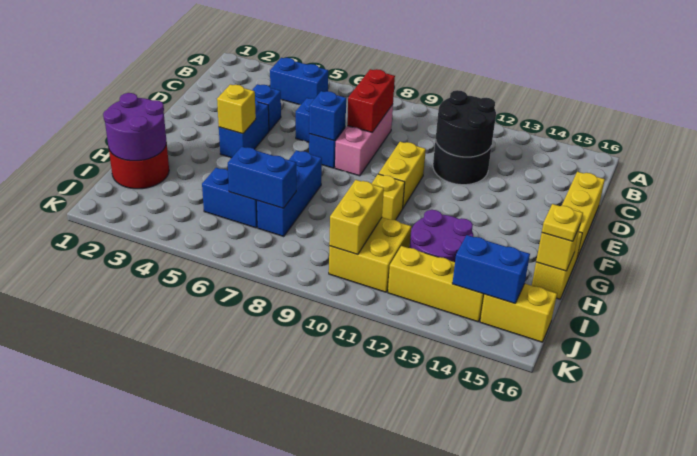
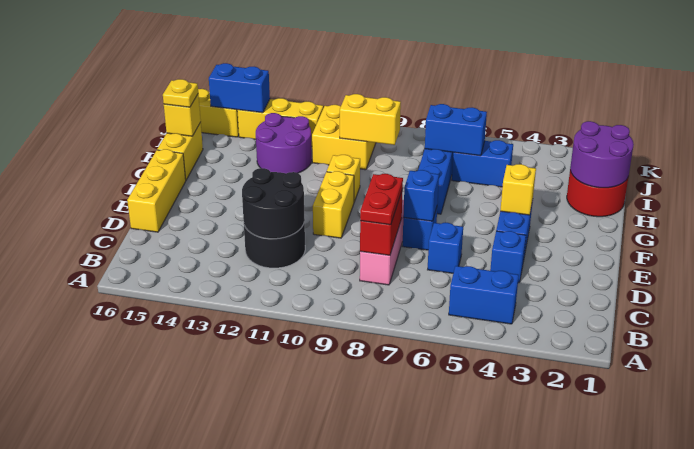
none -> red plate C8:D8 level 3
yellow brick I10:J10 level 2 -> yellow brick I9:I10 level 2

